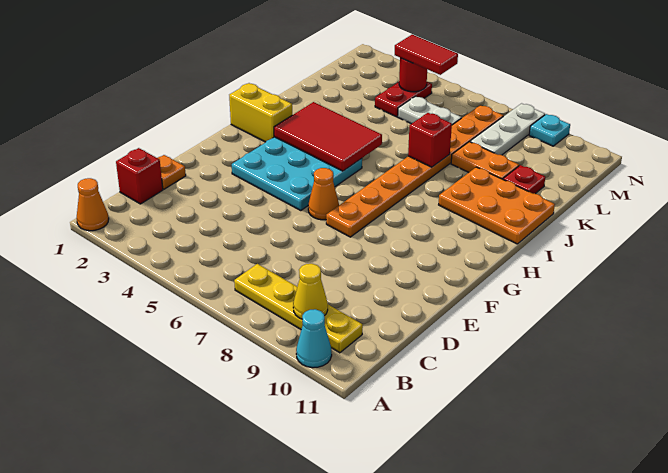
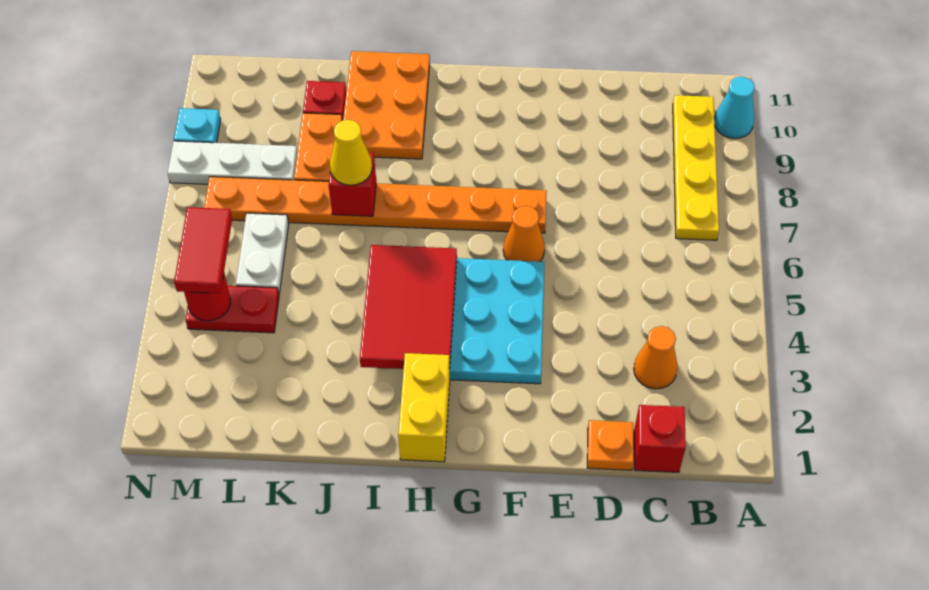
orange cone A1 level 1 -> orange cone C3 level 1
yellow cone B9 level 2 -> yellow cone J7 level 3

